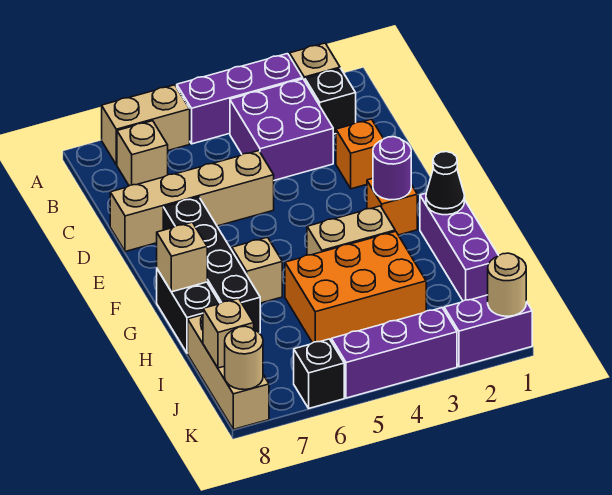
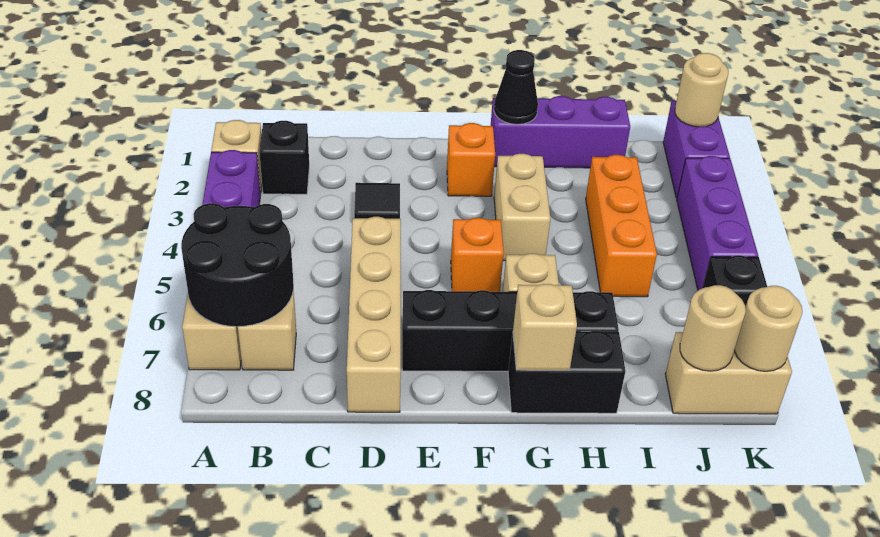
none -> black round brick A6:B7 level 2
purple brick B3:C4 level 1 -> none
orange brick D2 level 1 -> orange brick F5 level 1
none -> black tile D3 level 1
purple round brick F2 level 2 -> none
orange brick H3:I5 level 1 -> orange brick I3:I5 level 1
tan brick I8:K8 level 1 -> tan brick J8:K8 level 1
tan brick J8 level 2 -> tan round brick J8 level 2

